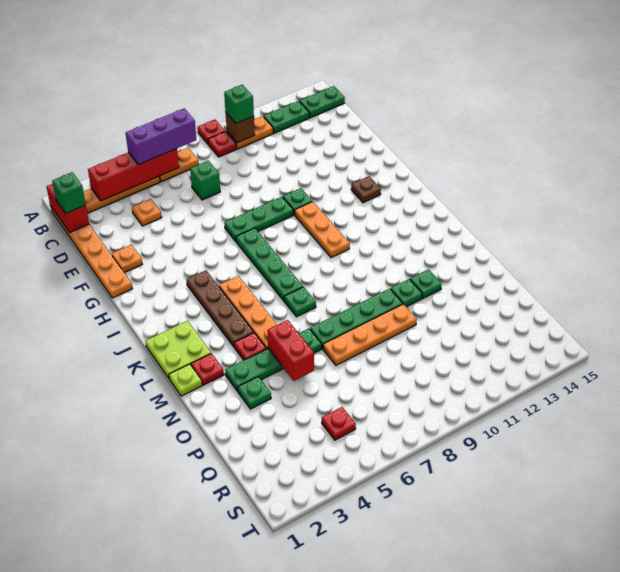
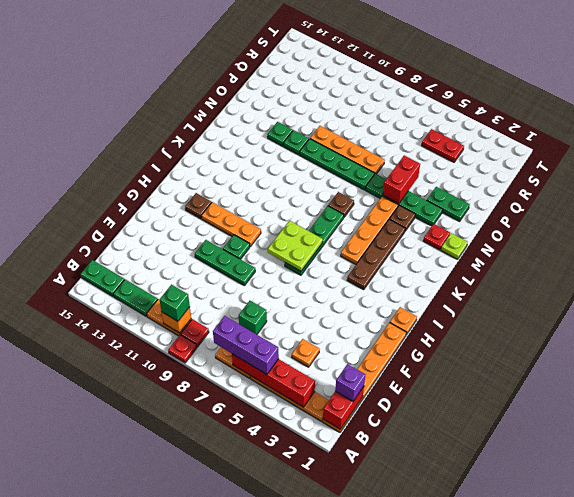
brown brick B10 level 2 -> orange brick B10 level 2
green brick C1 level 3 -> purple brick C1 level 3
orange plate F2 level 1 -> orange plate H1 level 1
green plate G7:G9 level 1 -> green plate F9:F11 level 1
orange plate H10:J10 level 1 -> orange plate H10:H12 level 1
lime plate K1:L2 level 1 -> lime plate H7:I8 level 2
green plate L7 level 1 -> brown plate L7 level 1
red plate M4 level 1 -> brown plate M4 level 1
green plate O3 level 1 -> green plate O2:O3 level 1
red plate R5 level 1 -> red plate R4:R5 level 1

